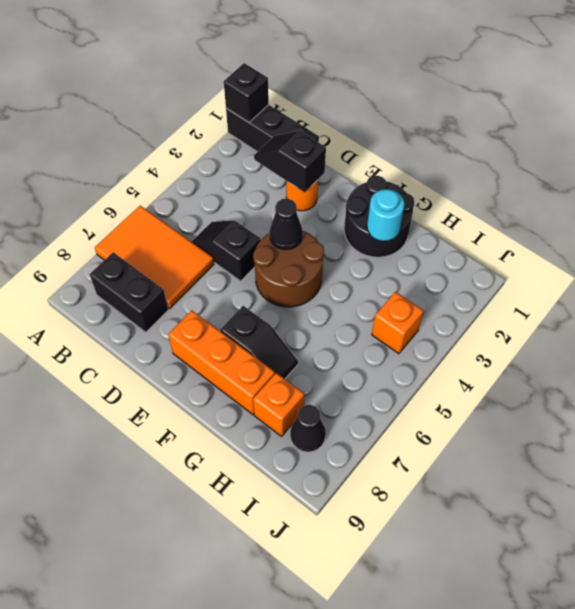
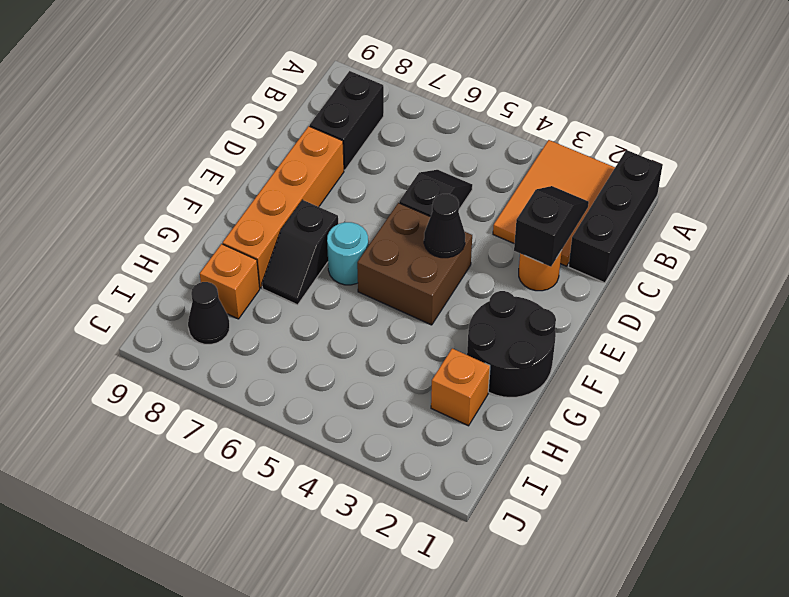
black brick A1 level 2 -> none
orange tile A6:C7 level 1 -> orange tile A2:C3 level 1
brown round brick E4:F5 level 1 -> brown brick E4:F5 level 1
orange brick E8:G8 level 1 -> orange brick D8:G8 level 1
cyan round brick G2 level 2 -> cyan round brick F6 level 1
orange brick I4 level 1 -> orange brick H2 level 1

